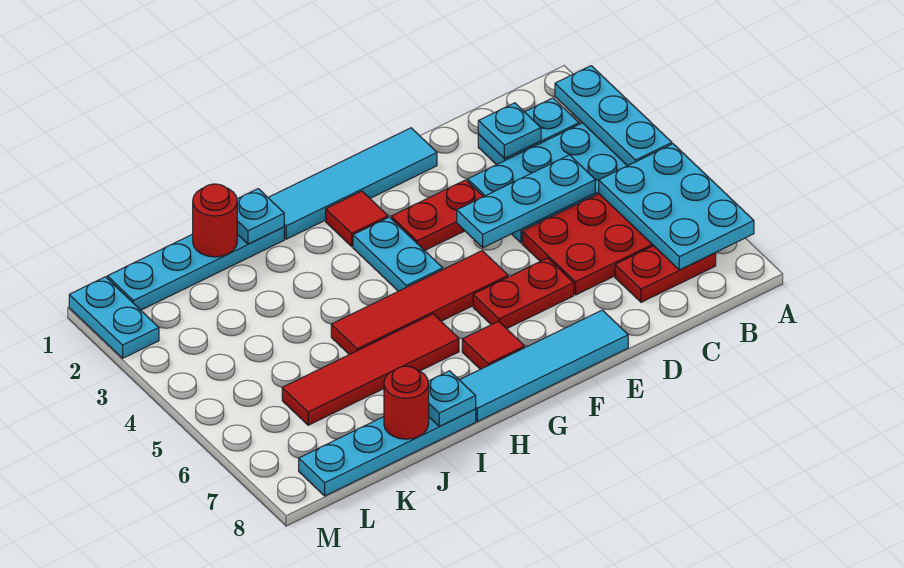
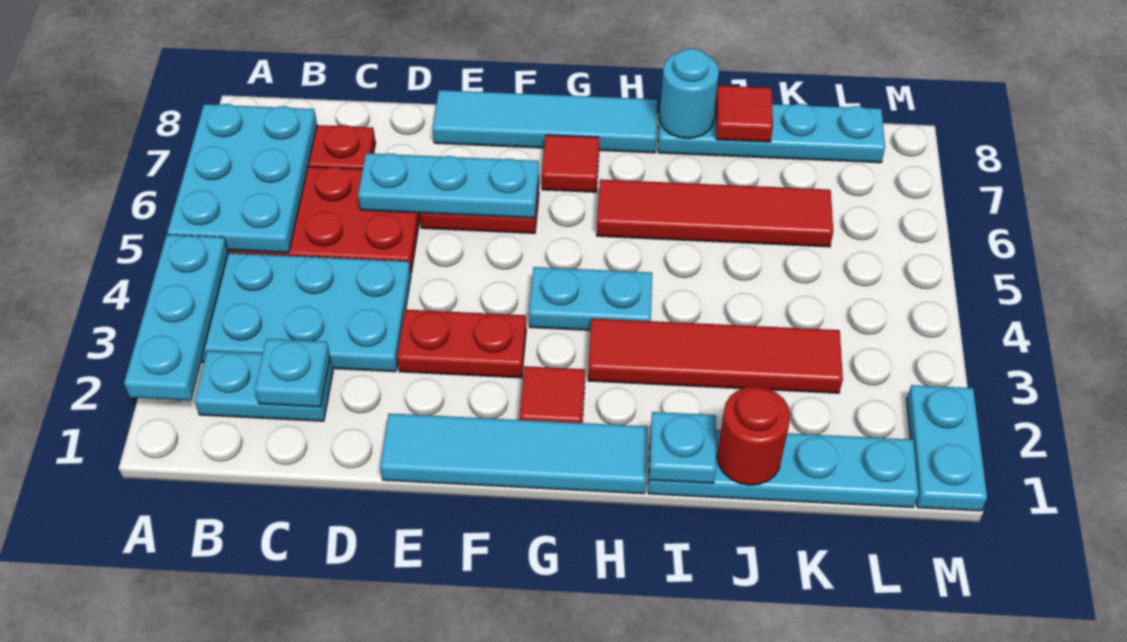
cyan plate C4:E4 level 2 -> cyan plate D6:F6 level 2
red tile F5:I5 level 1 -> red tile H3:K3 level 1
cyan plate G3:G4 level 1 -> cyan plate G4:H4 level 1
cyan plate I8 level 2 -> cyan round brick I8 level 2
red round brick J8 level 2 -> red tile J8 level 2

